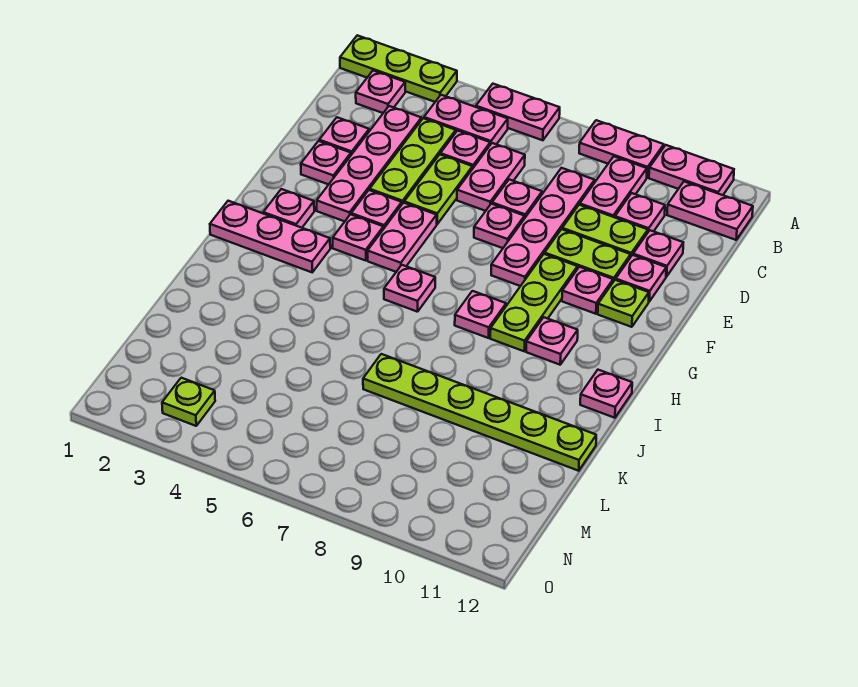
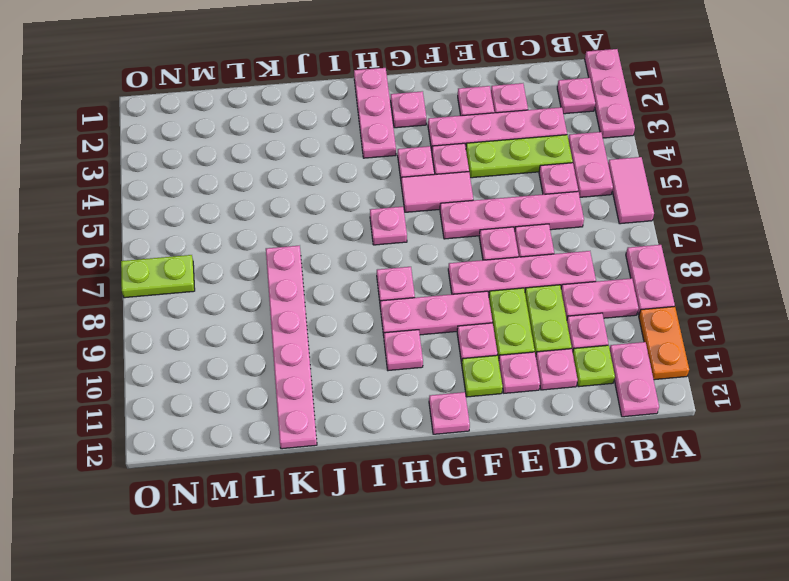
lime plate A1:A3 level 1 -> pink plate A1:A3 level 1
pink plate A5:A6 level 1 -> pink tile A5:A6 level 1
pink plate A10:A11 level 1 -> orange plate A10:A11 level 1
pink plate C6:D6 level 1 -> pink plate C6:F6 level 1
lime plate D5:E5 level 1 -> lime plate N7:O7 level 1
pink plate F5:G5 level 1 -> pink tile F5:G5 level 1
lime plate F9:H9 level 1 -> pink plate F9:H9 level 1
pink plate I12 level 1 -> pink plate G12 level 1
lime plate K7:K12 level 1 -> pink plate K7:K12 level 1
lime plate N3 level 1 -> lime plate C11 level 1

